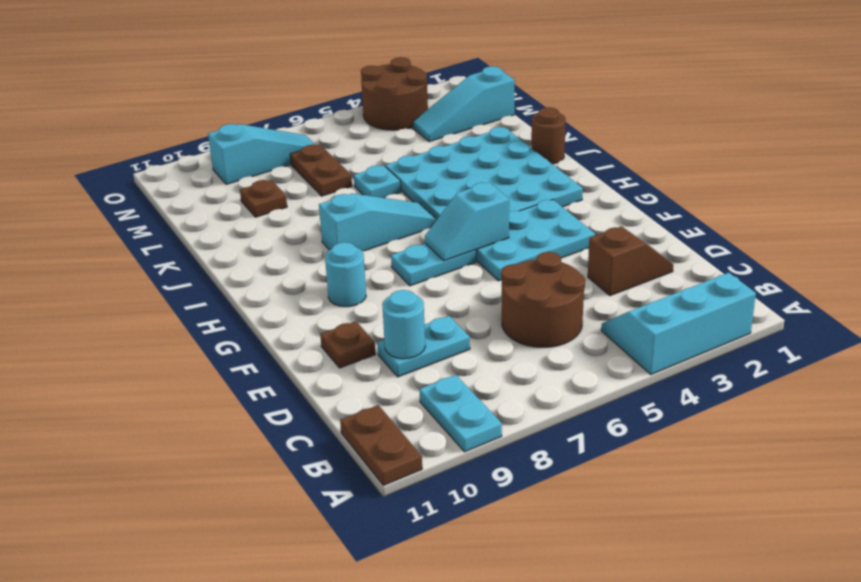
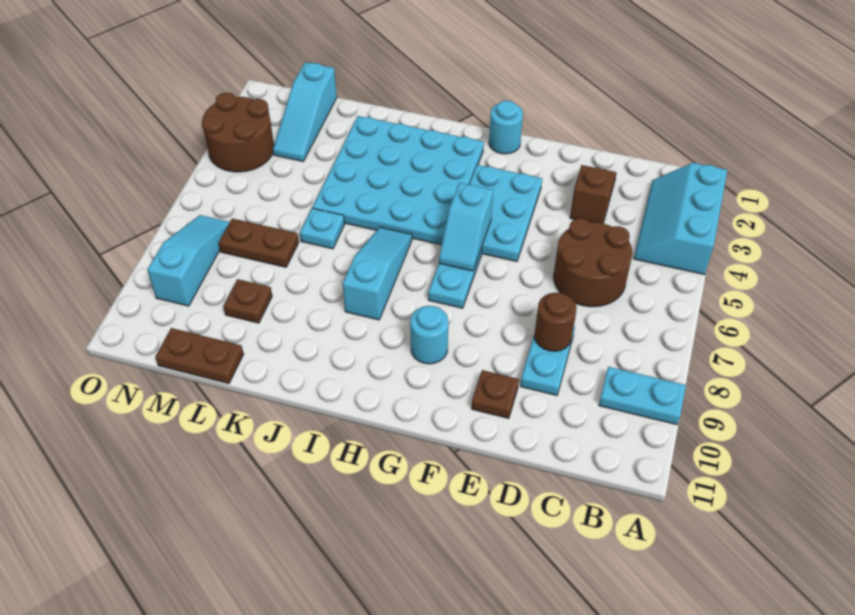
brown plate A11:B11 level 1 -> brown plate L11:M11 level 1
cyan round brick D9 level 2 -> cyan round brick G1 level 1
brown round brick J1 level 1 -> brown round brick D8 level 2

